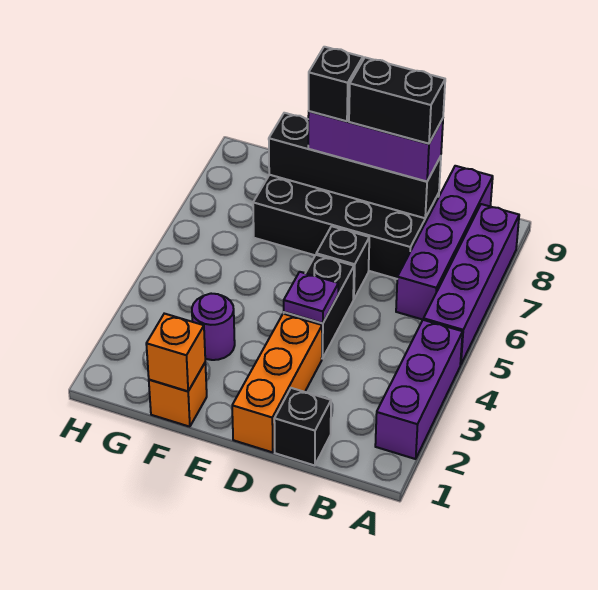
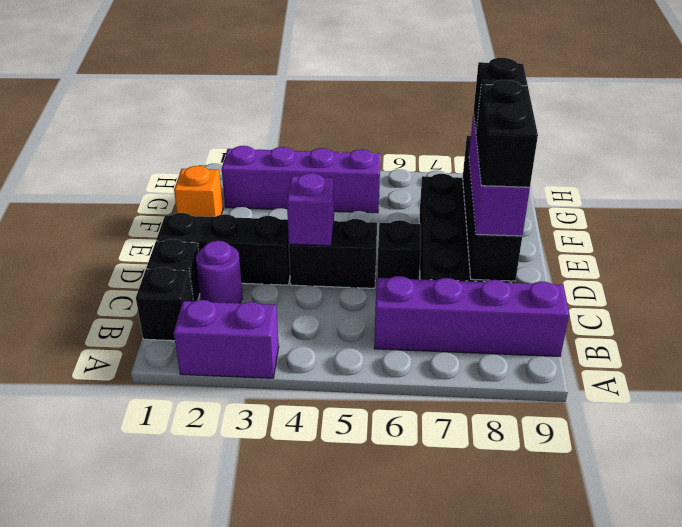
purple brick A2:A4 level 1 -> purple brick A2:A3 level 1
purple brick A5:A8 level 1 -> purple brick G2:G5 level 1
none -> black brick B1 level 1
orange brick D1:D3 level 1 -> black brick D1:D3 level 1
purple plate D4 level 2 -> purple brick D4 level 2
orange brick F1 level 2 -> none
purple round brick F3 level 1 -> purple round brick C2 level 1

